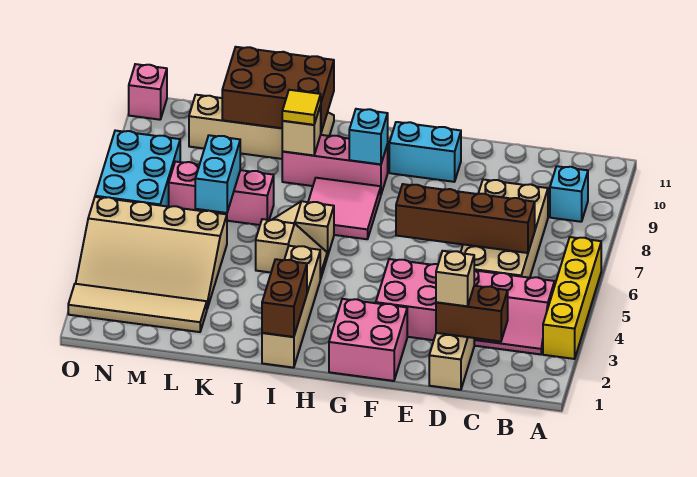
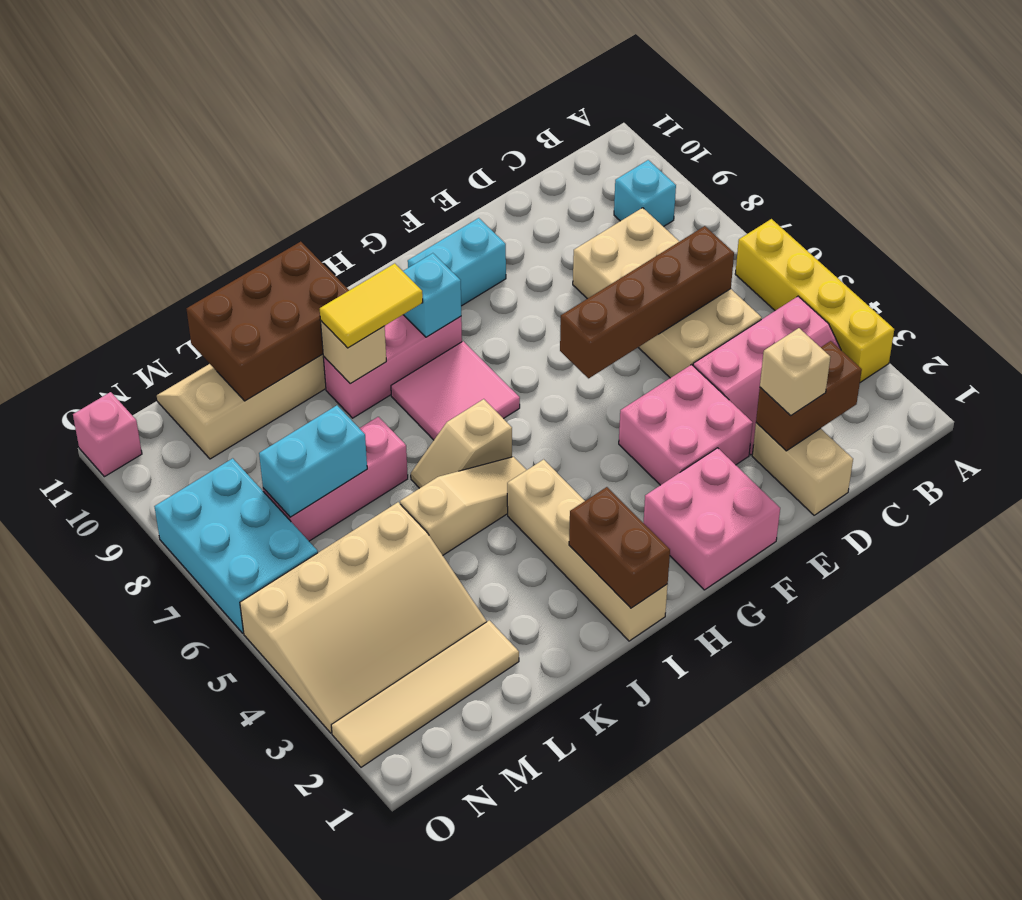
tan slope I5:J5 level 1 top J -> tan slope I5:K5 level 1 top K
yellow tile J9 level 3 -> yellow tile I9:J9 level 3
cyan brick L6:L7 level 2 -> cyan brick L7:M7 level 2

